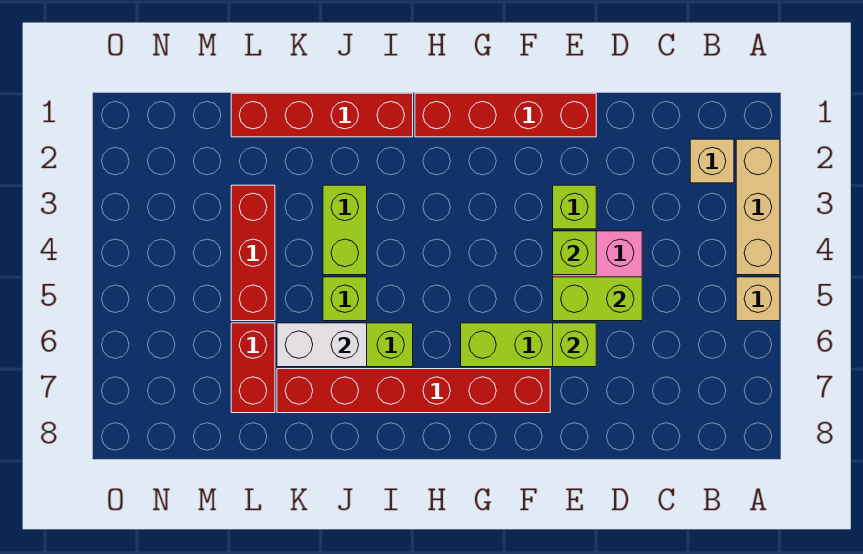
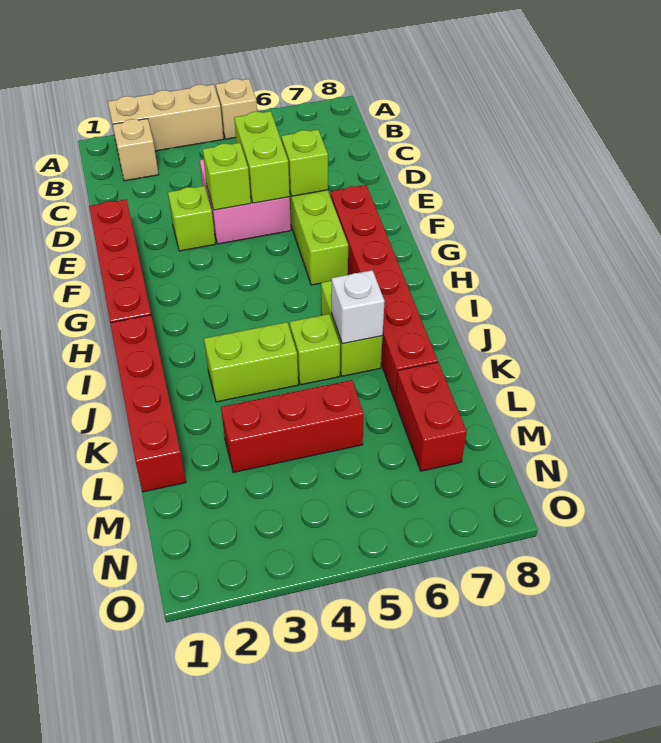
white brick J6:K6 level 2 -> white brick J6 level 2
red brick L6:L7 level 1 -> red brick L7:M7 level 1

